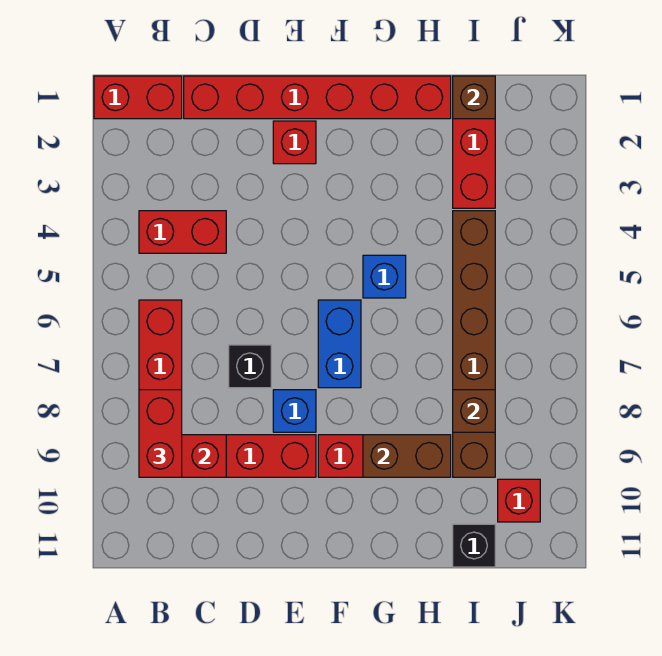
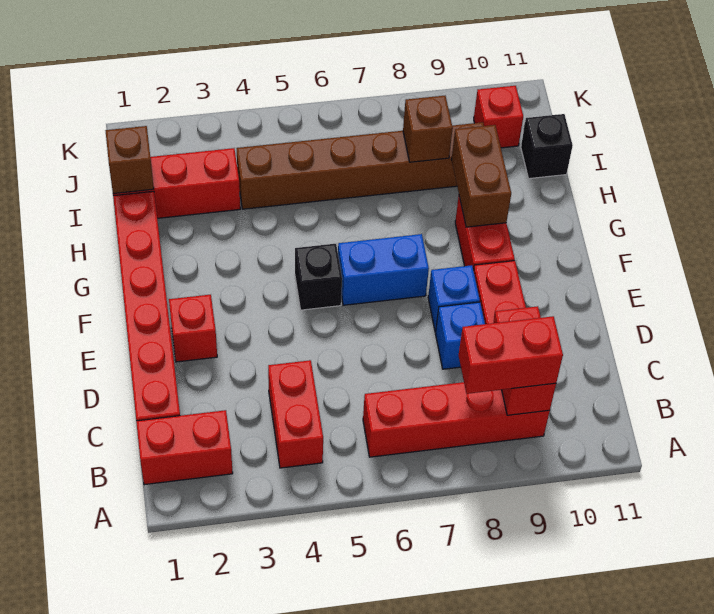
red brick A1:B1 level 1 -> red brick B1:B2 level 1
black brick D7 level 1 -> black brick F5 level 1
blue brick G5 level 1 -> blue brick D8 level 1

